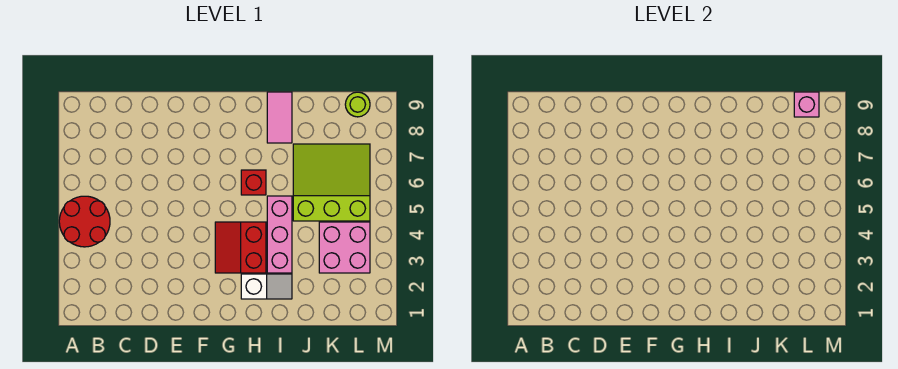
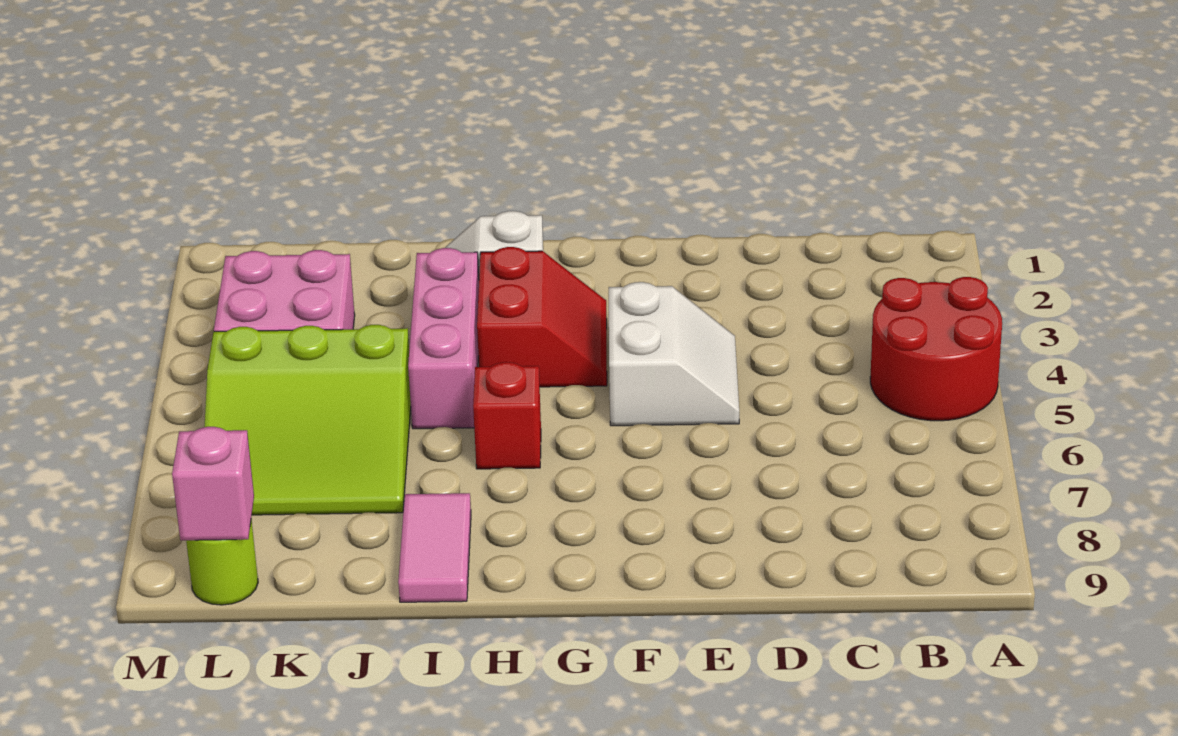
none -> white slope E4:F5 level 1 top F

